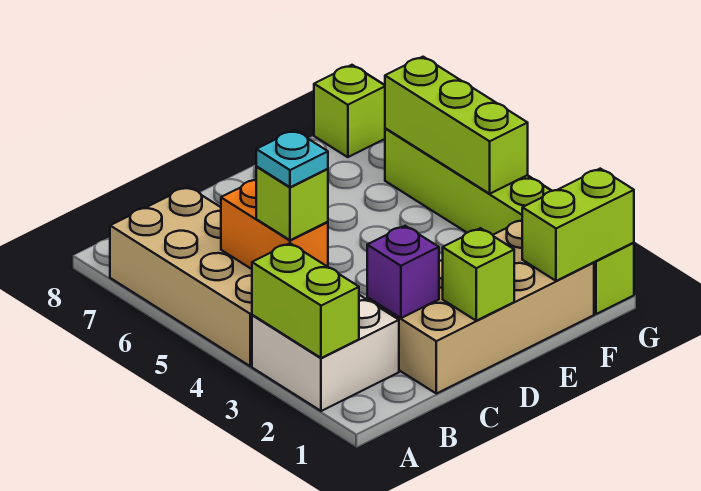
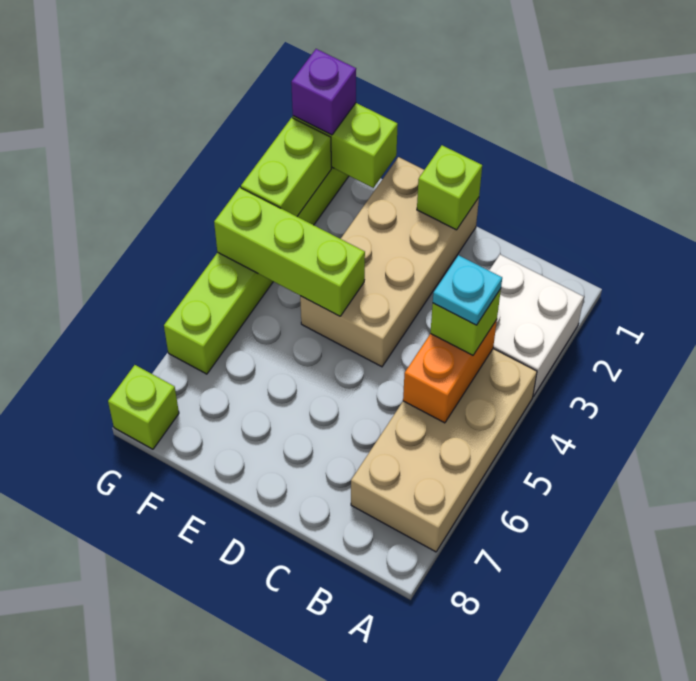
lime brick A2:A3 level 2 -> lime brick G2:G3 level 2
tan brick C1:F2 level 1 -> tan brick D1:E4 level 1
purple brick C2 level 2 -> purple brick G1 level 3
lime brick G4:G6 level 2 -> lime brick E4:G4 level 2

